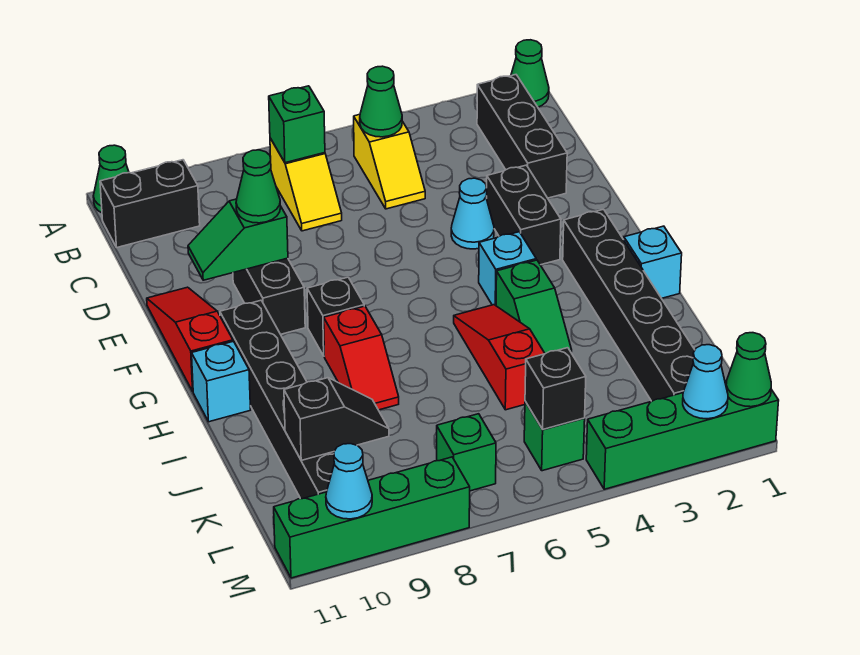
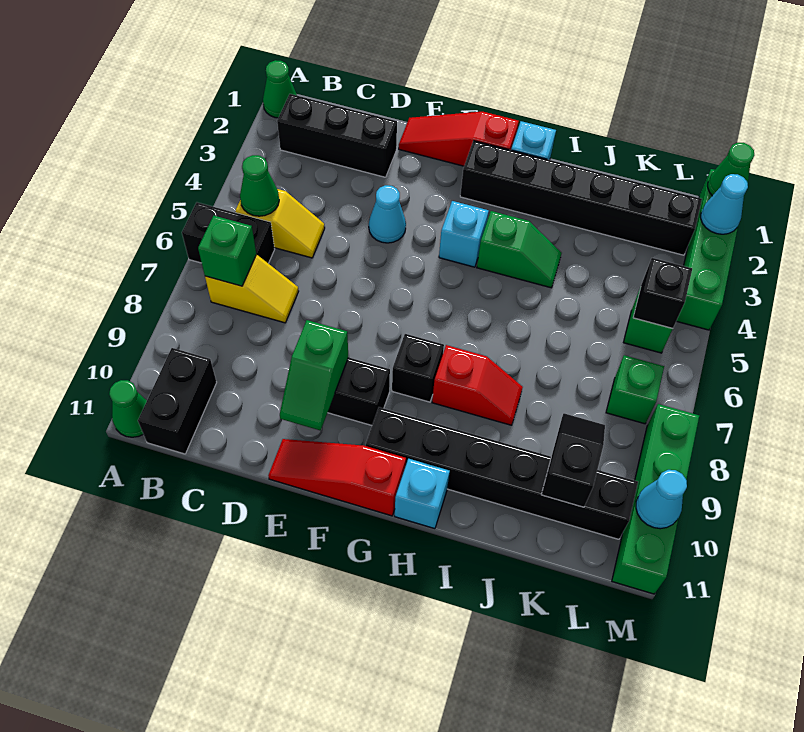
black brick E3:F3 level 1 -> black brick A6:B6 level 1
green cone E9 level 3 -> none
red slope H5:J5 level 1 top J -> red slope E1:G1 level 1 top G

